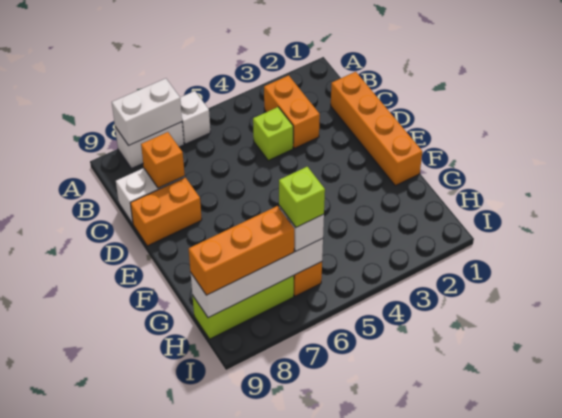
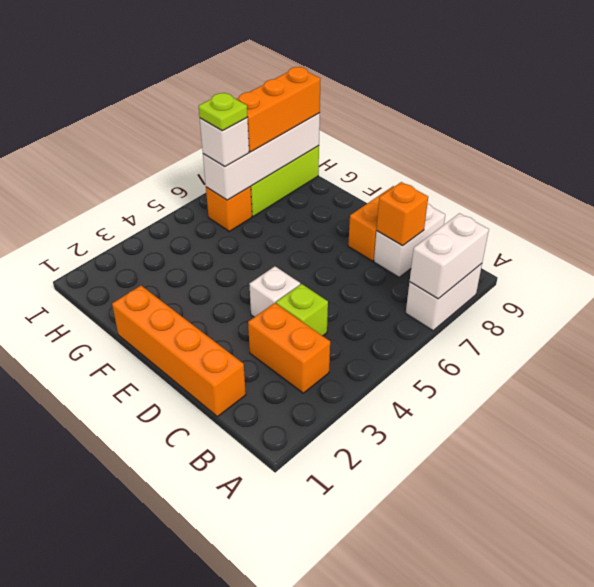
white brick A6 level 1 -> white brick D4 level 1
lime brick H6 level 4 -> lime plate H6 level 4

